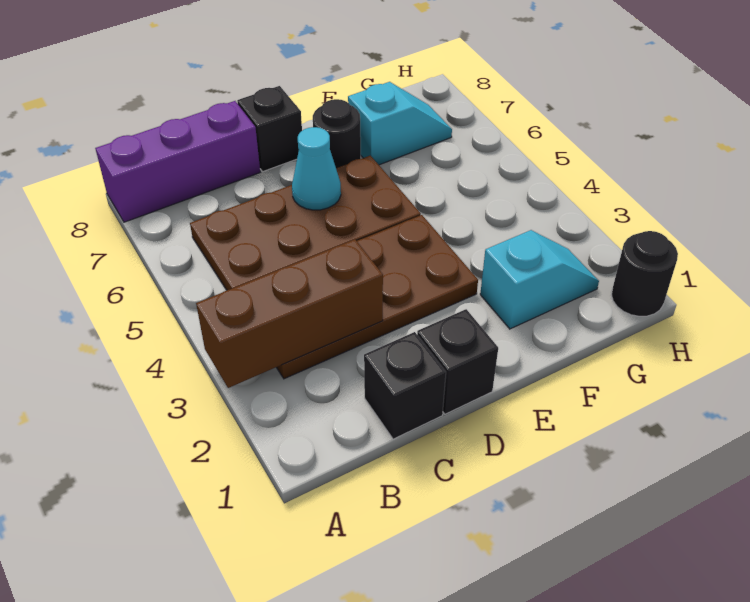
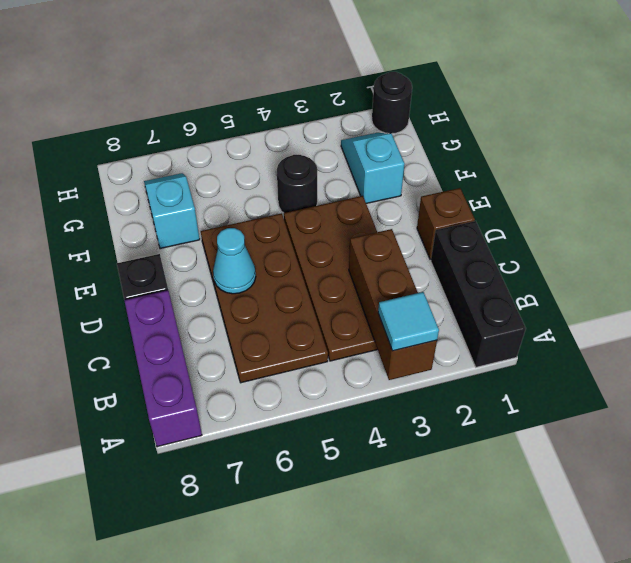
none -> cyan tile A3 level 3
black brick C1 level 1 -> black brick A1:C1 level 1
black brick D1 level 1 -> brown brick D1 level 1
black round brick E7 level 1 -> black round brick F4 level 1

